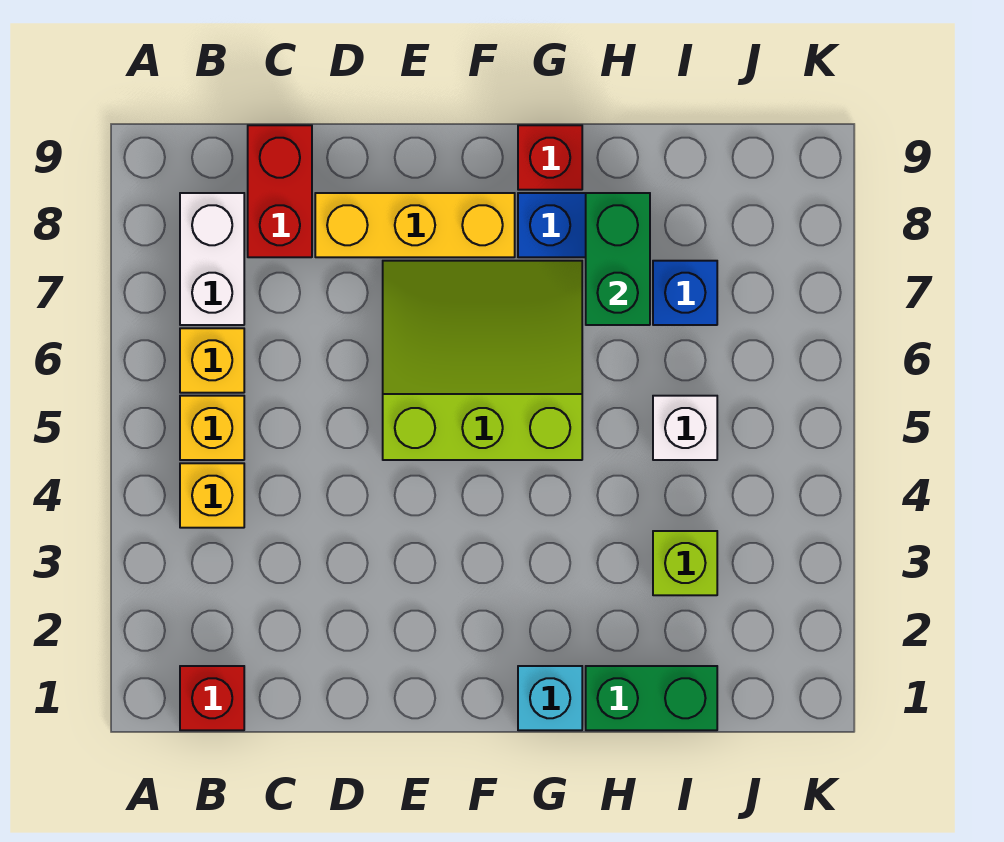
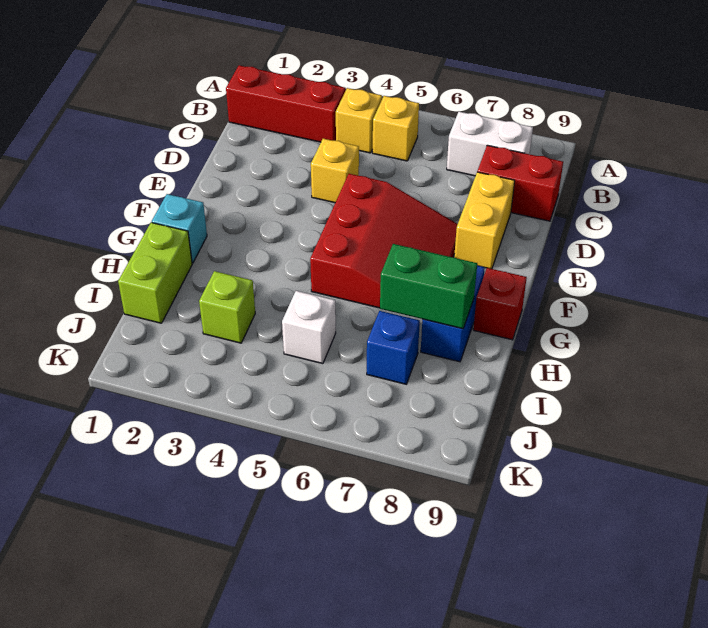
red brick B1 level 1 -> red brick B1:B3 level 1
yellow brick B6 level 1 -> yellow brick D4 level 1
yellow brick D8:F8 level 1 -> yellow brick D8:E8 level 1
lime slope E5:G7 level 1 top 5 -> red slope E5:G7 level 1 top 5
green brick H1:I1 level 1 -> lime brick H1:I1 level 1

